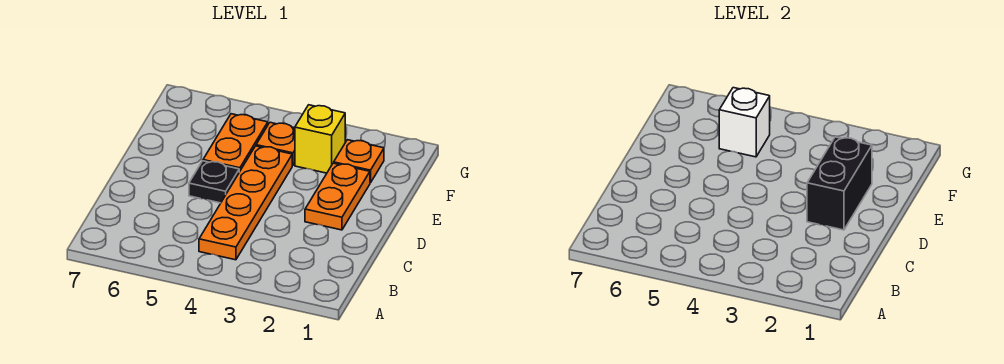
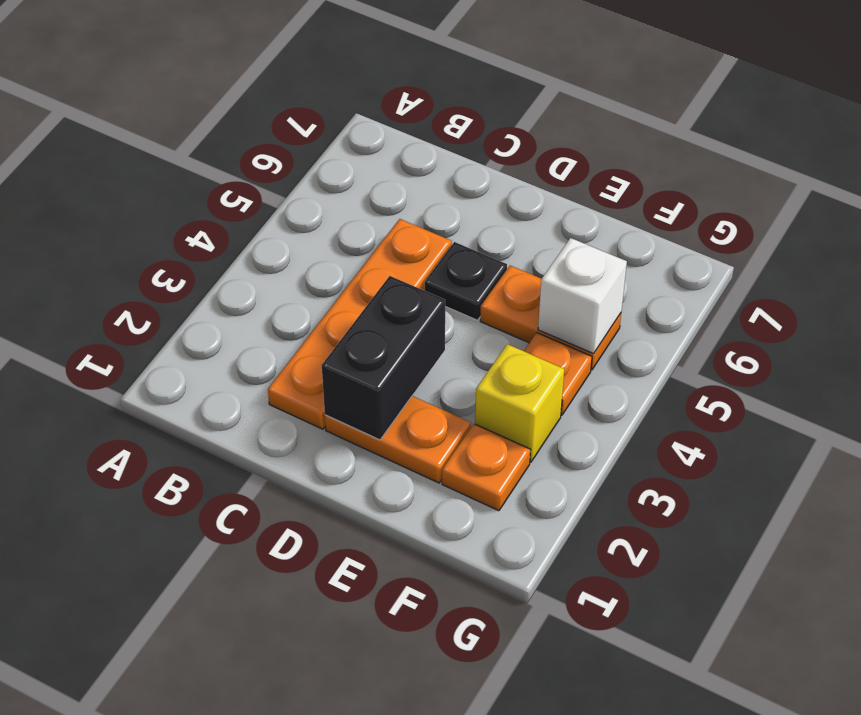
orange plate B4:E4 level 1 -> orange plate C2:C5 level 1
black brick D2:E2 level 2 -> black brick D2:D3 level 2

